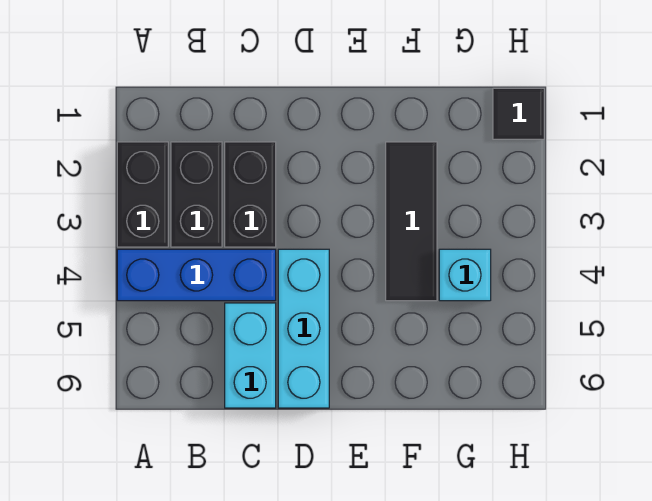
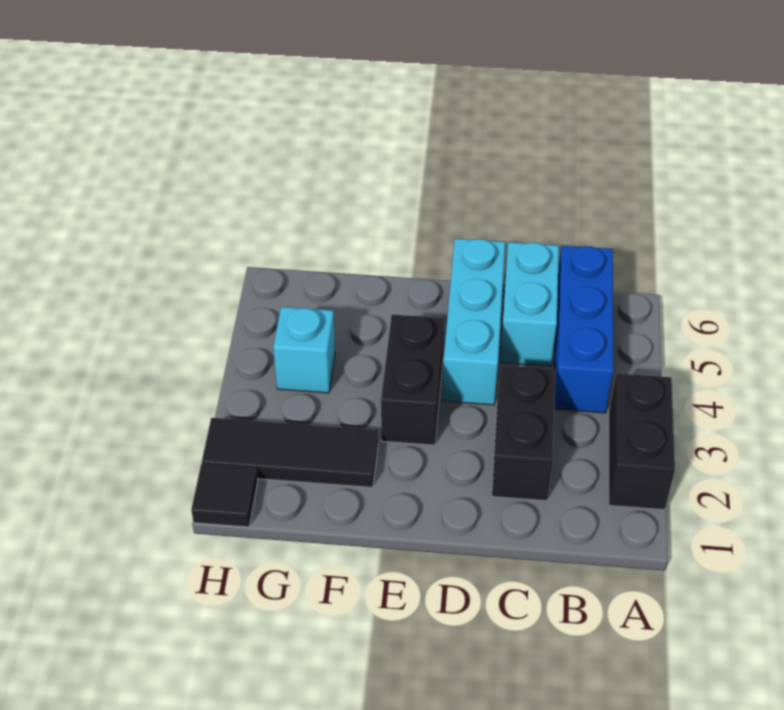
blue brick A4:C4 level 1 -> blue brick B4:B6 level 1
black brick B2:B3 level 1 -> black brick E3:E4 level 1
black tile F2:F4 level 1 -> black tile F2:H2 level 1

